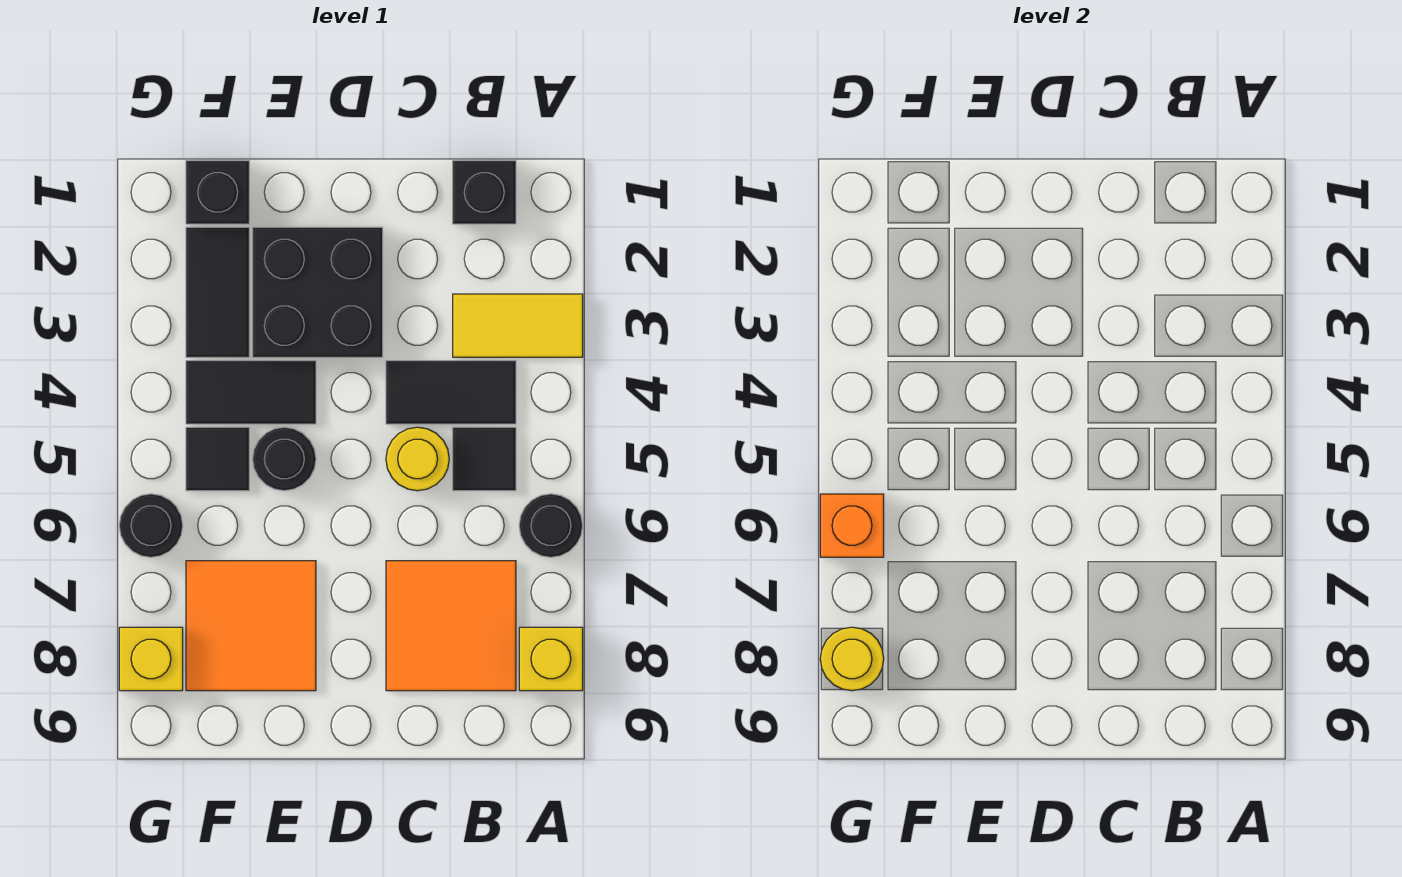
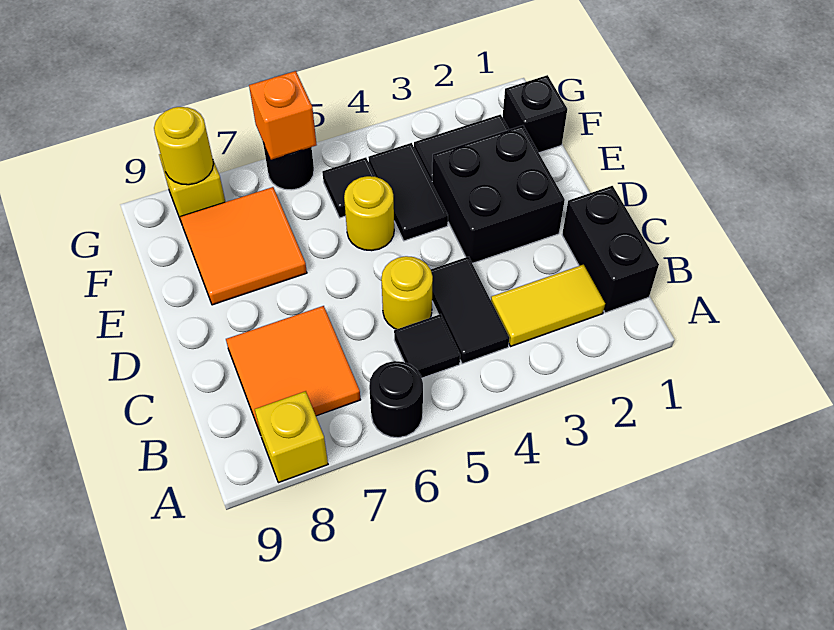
yellow tile A3:B3 level 1 -> yellow tile B2:B3 level 1
black brick B1 level 1 -> black brick B1:C1 level 1
black round brick E5 level 1 -> yellow round brick E5 level 1

